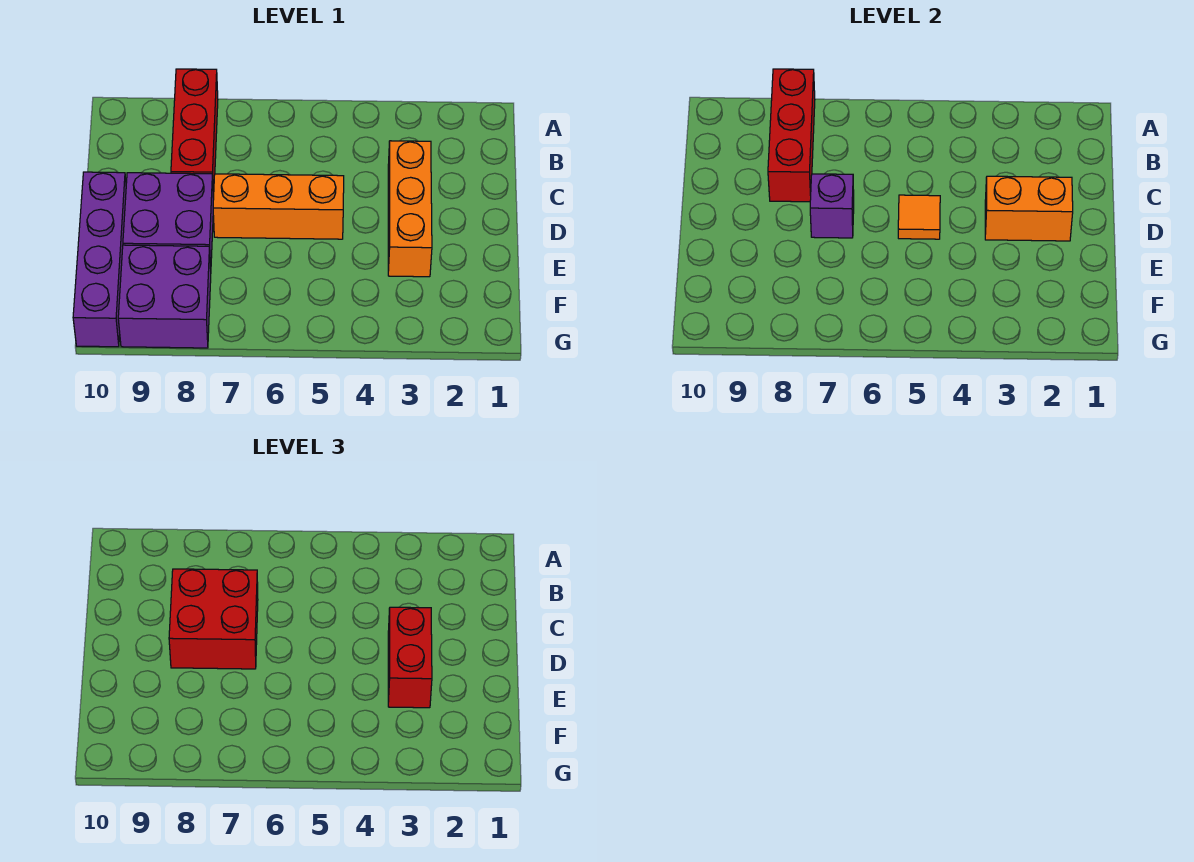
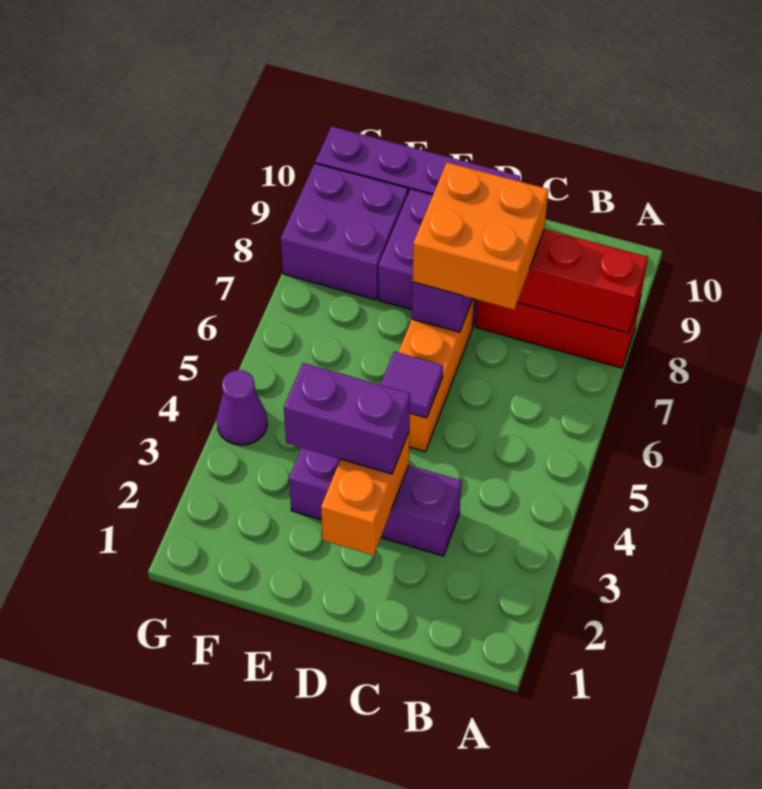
orange brick C3:E3 level 1 -> purple brick C3:E3 level 1
red brick C7:D8 level 3 -> orange brick C7:D8 level 3
red brick D3:E3 level 3 -> purple brick D3:E3 level 3
orange tile D5 level 2 -> purple tile D5 level 2
none -> purple cone G4 level 1

